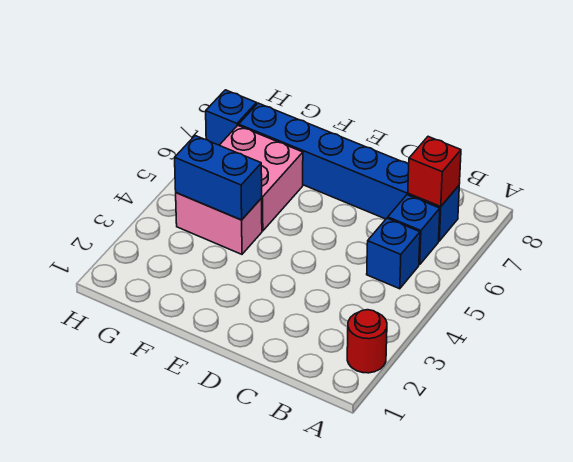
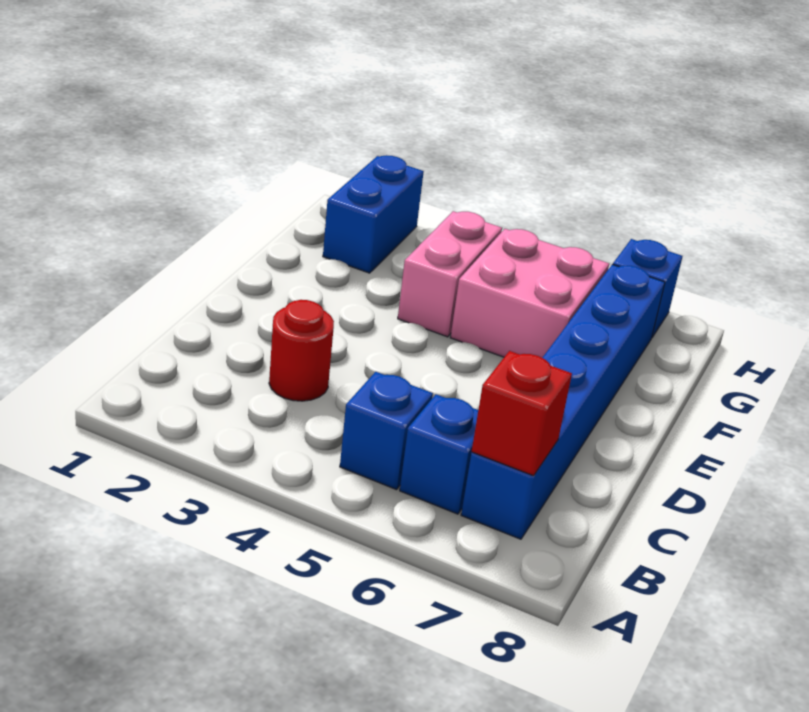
red round brick A2 level 1 -> red round brick C3 level 1
blue brick F4:G4 level 2 -> blue brick G2:H2 level 1

